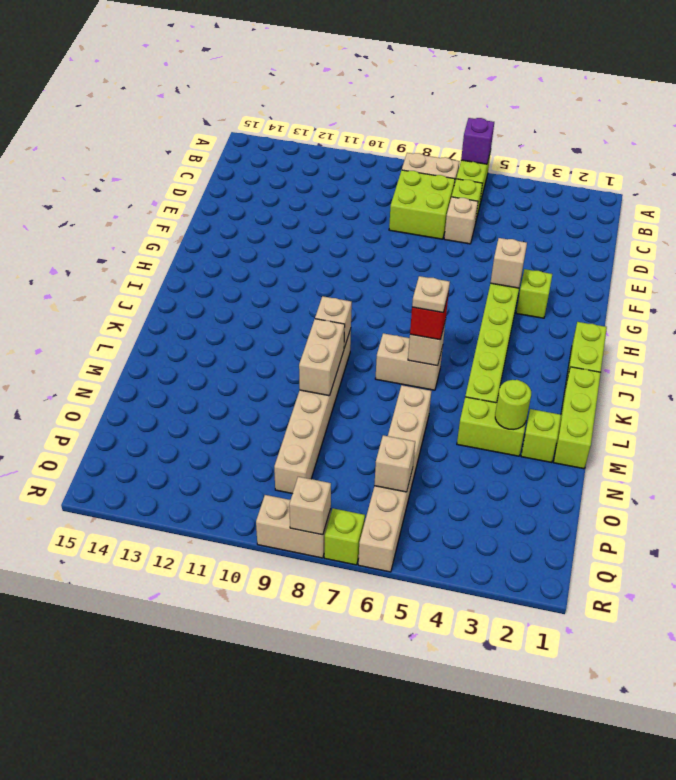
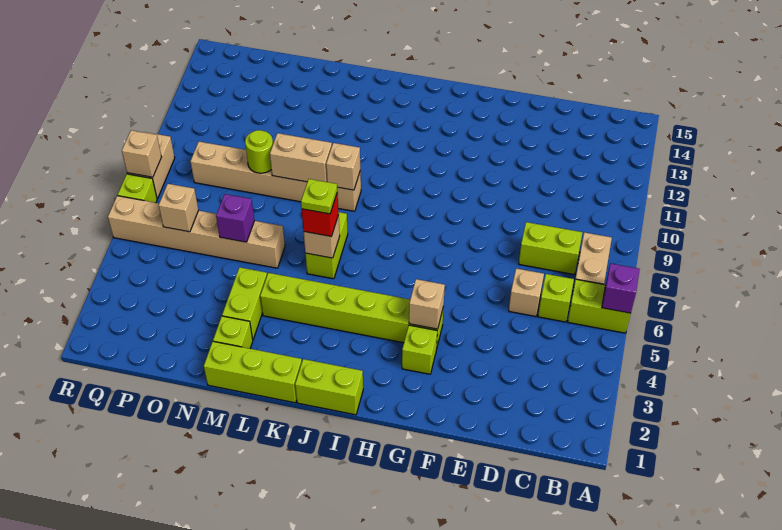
lime brick C7:D8 level 1 -> lime brick C8:D8 level 1
tan brick K6:K7 level 1 -> lime brick K6:K7 level 1
tan plate K6 level 4 -> lime plate K6 level 4
lime round brick M3 level 2 -> lime round brick N9 level 2
none -> purple brick N6 level 2

